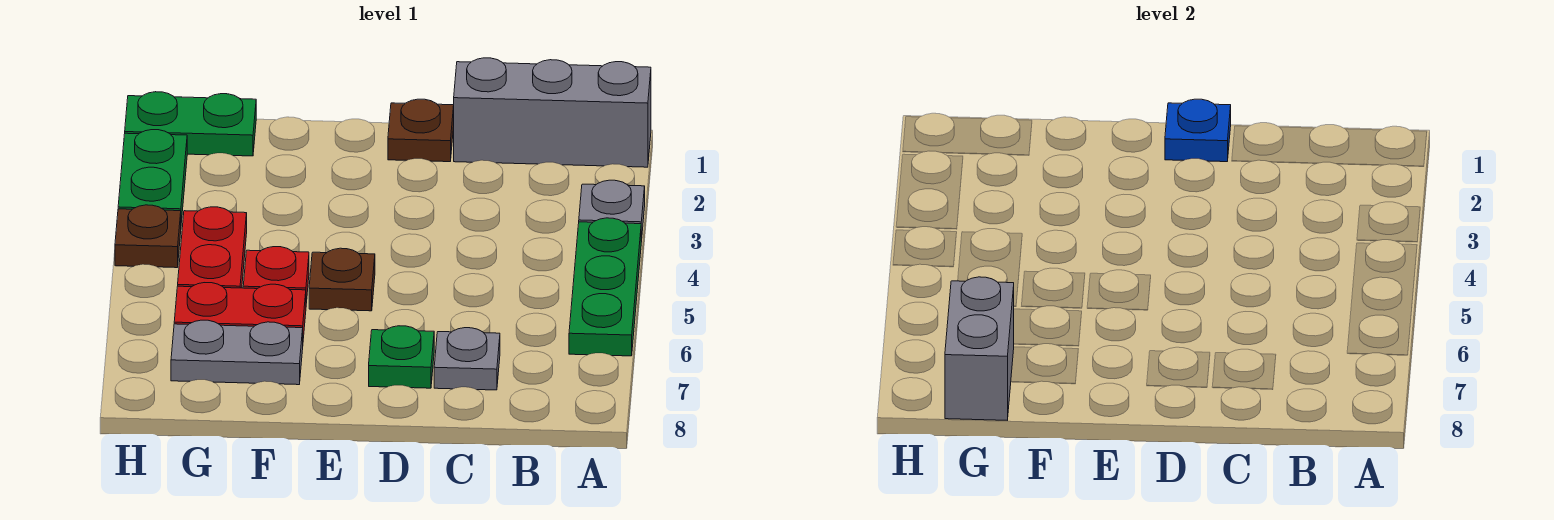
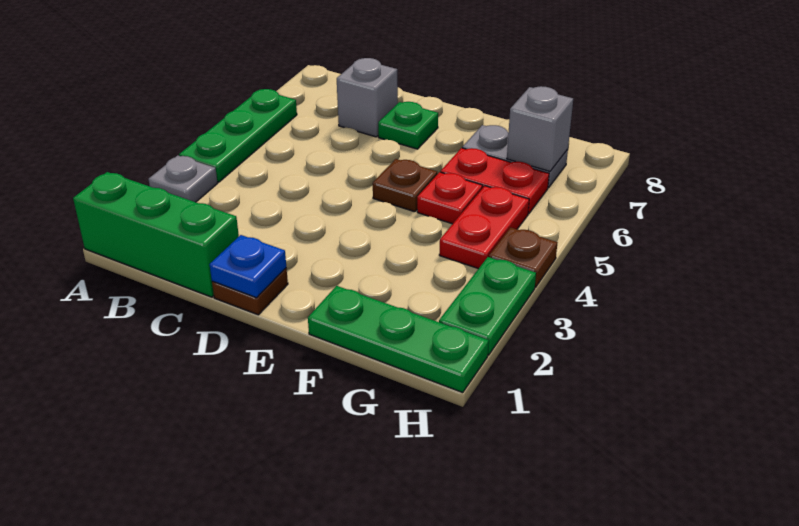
grey brick A1:C1 level 1 -> green brick A1:C1 level 1
grey plate C7 level 1 -> grey brick C7 level 1
green plate G1:H1 level 1 -> green plate F1:H1 level 1
grey brick G7:G8 level 2 -> grey brick G7 level 2

